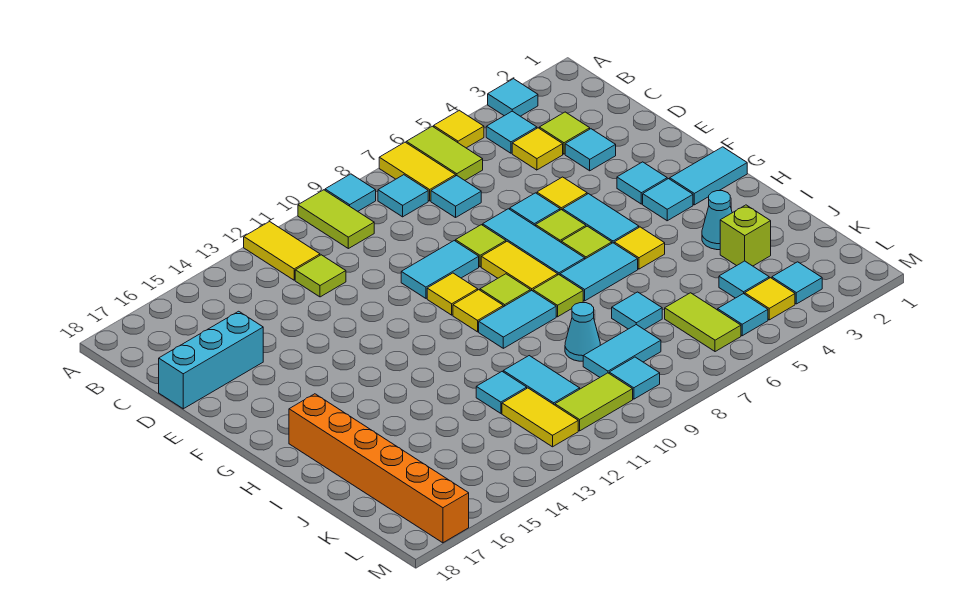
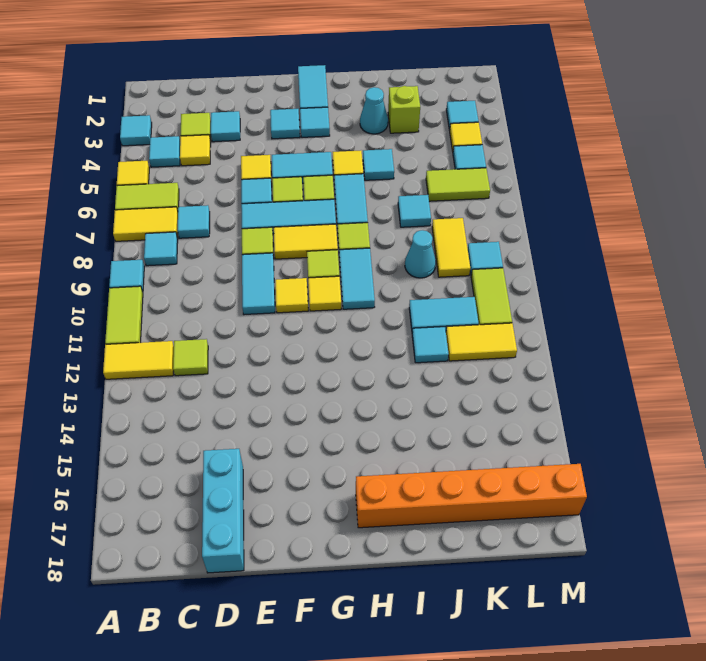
lime tile A10:B10 level 1 -> lime tile A10:A11 level 1
cyan tile K4 level 1 -> cyan tile I5 level 1
cyan tile K8:K9 level 1 -> yellow tile K8:K9 level 1

